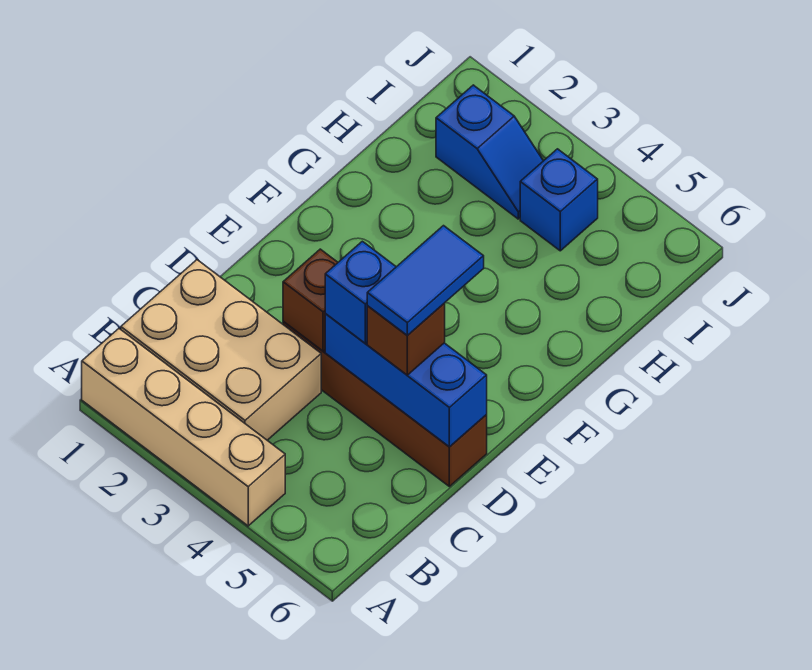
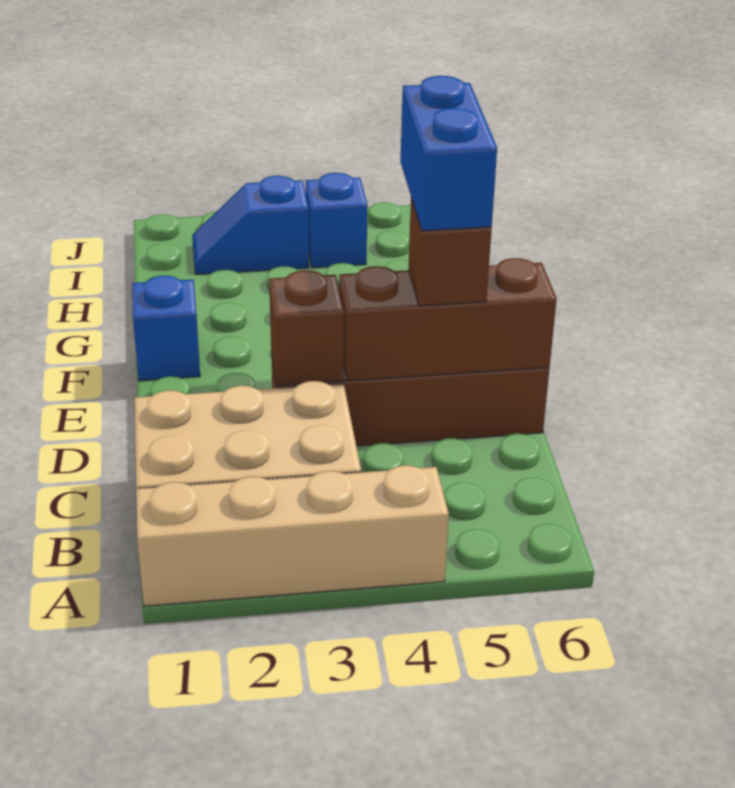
blue brick D4:D6 level 2 -> brown brick D4:D6 level 2
blue brick D4 level 3 -> blue brick F1 level 1
blue tile D5:E5 level 4 -> blue brick D5:E5 level 4
blue slope I2:I3 level 1 top 2 -> blue slope I2:I3 level 1 top 3

